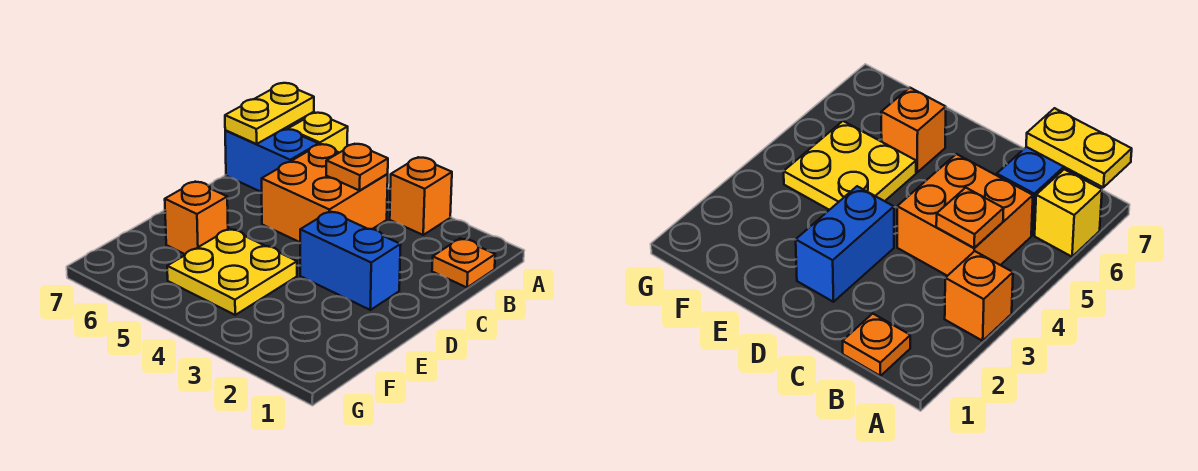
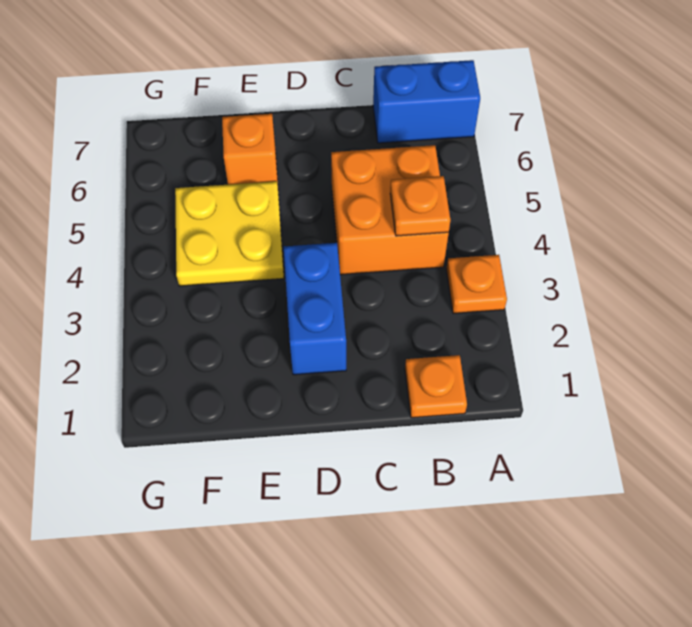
orange brick A3 level 1 -> orange plate A3 level 1
yellow brick A6 level 1 -> none
yellow plate A7:B7 level 2 -> none
blue brick B6:B7 level 1 -> blue brick A7:B7 level 1

